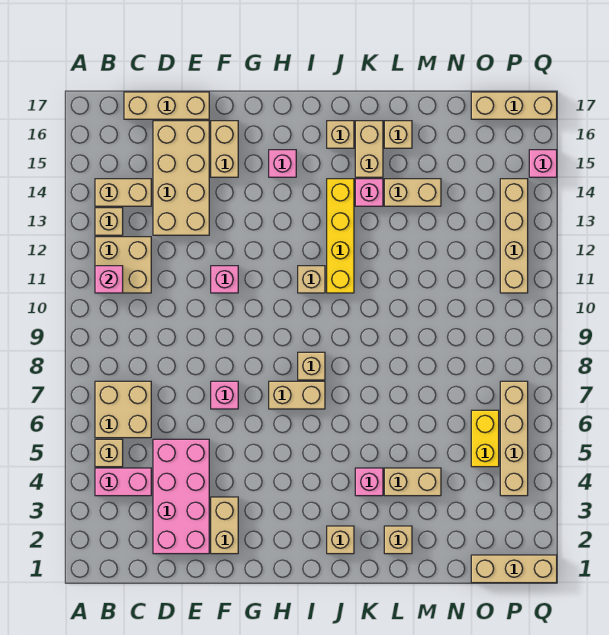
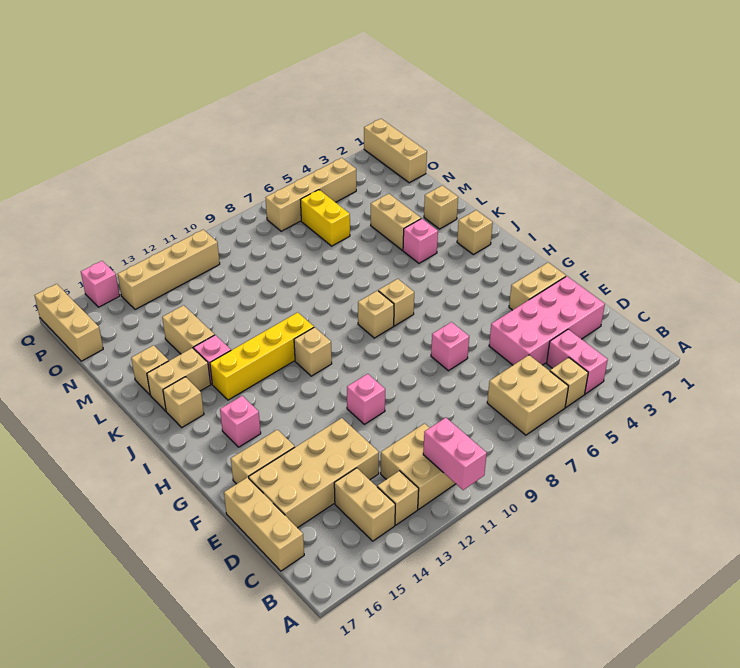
pink brick B11 level 2 -> pink brick A11:B11 level 2
tan brick H7:I7 level 1 -> tan brick I7 level 1
yellow brick O5:O6 level 1 -> yellow brick N6:O6 level 1

